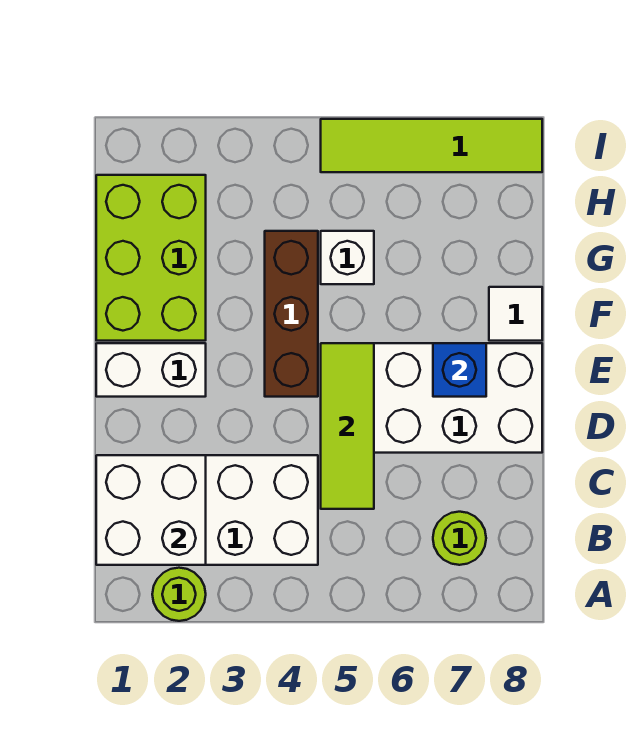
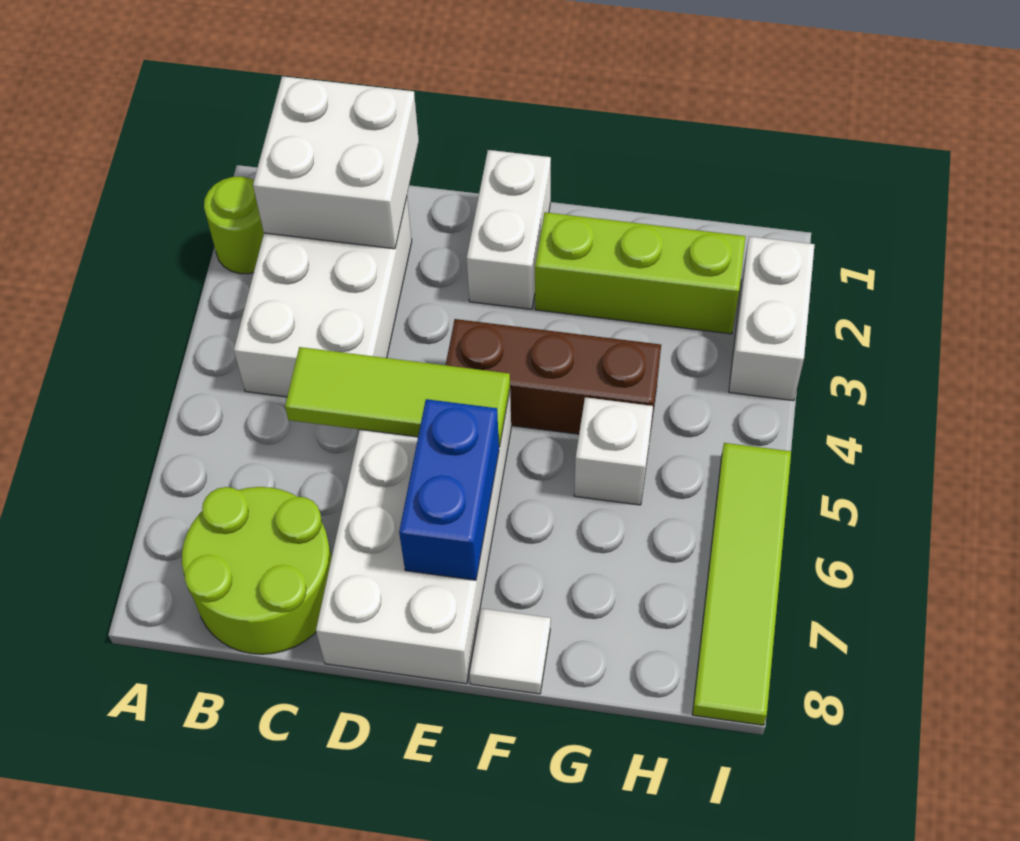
lime round brick B7 level 1 -> lime round brick B7:C8 level 1
blue brick E7 level 2 -> blue brick E6:E7 level 2
lime brick F1:H2 level 1 -> lime brick F2:H2 level 1
none -> white brick I2:I3 level 1

